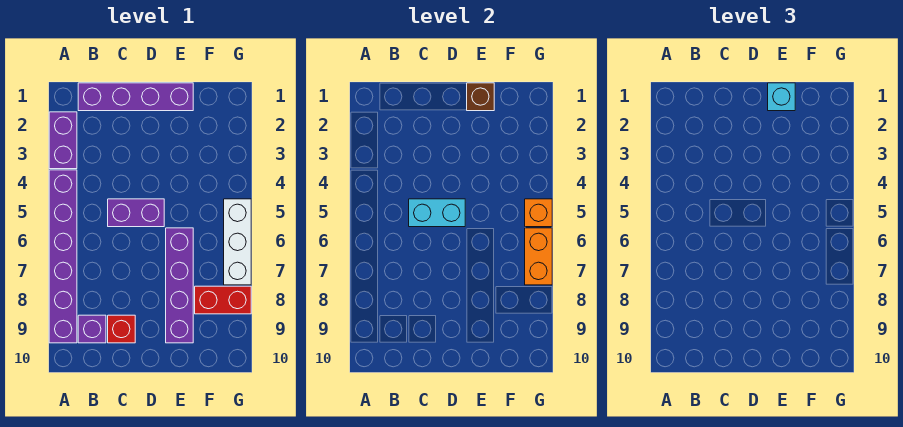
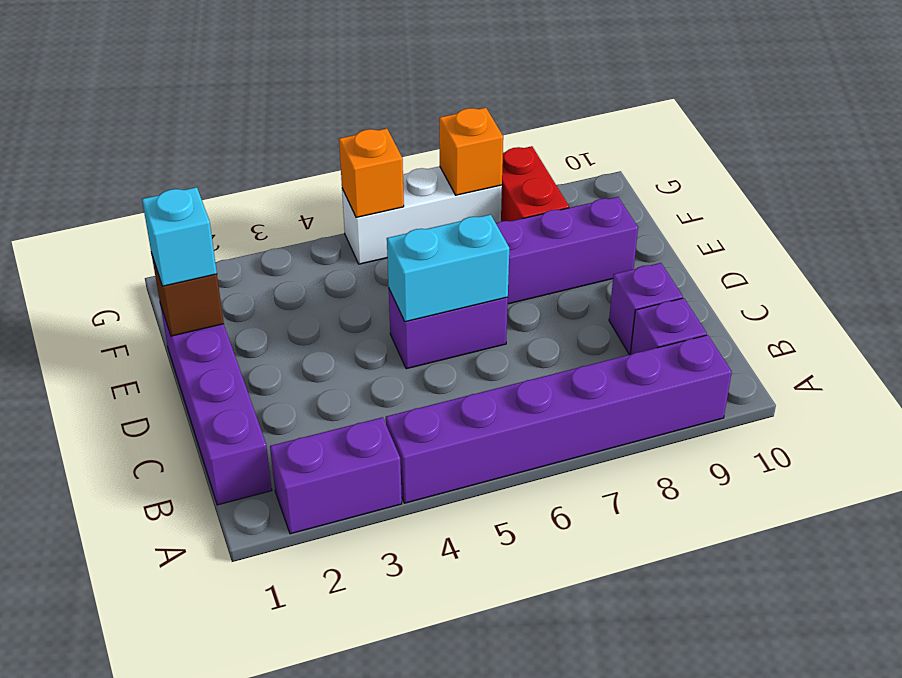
purple brick C5:D5 level 1 -> purple brick D5:D6 level 1
cyan brick C5:D5 level 2 -> cyan brick D5:D6 level 2
red brick C9 level 1 -> purple brick C9 level 1
orange brick G6:G7 level 2 -> orange brick G7 level 2

